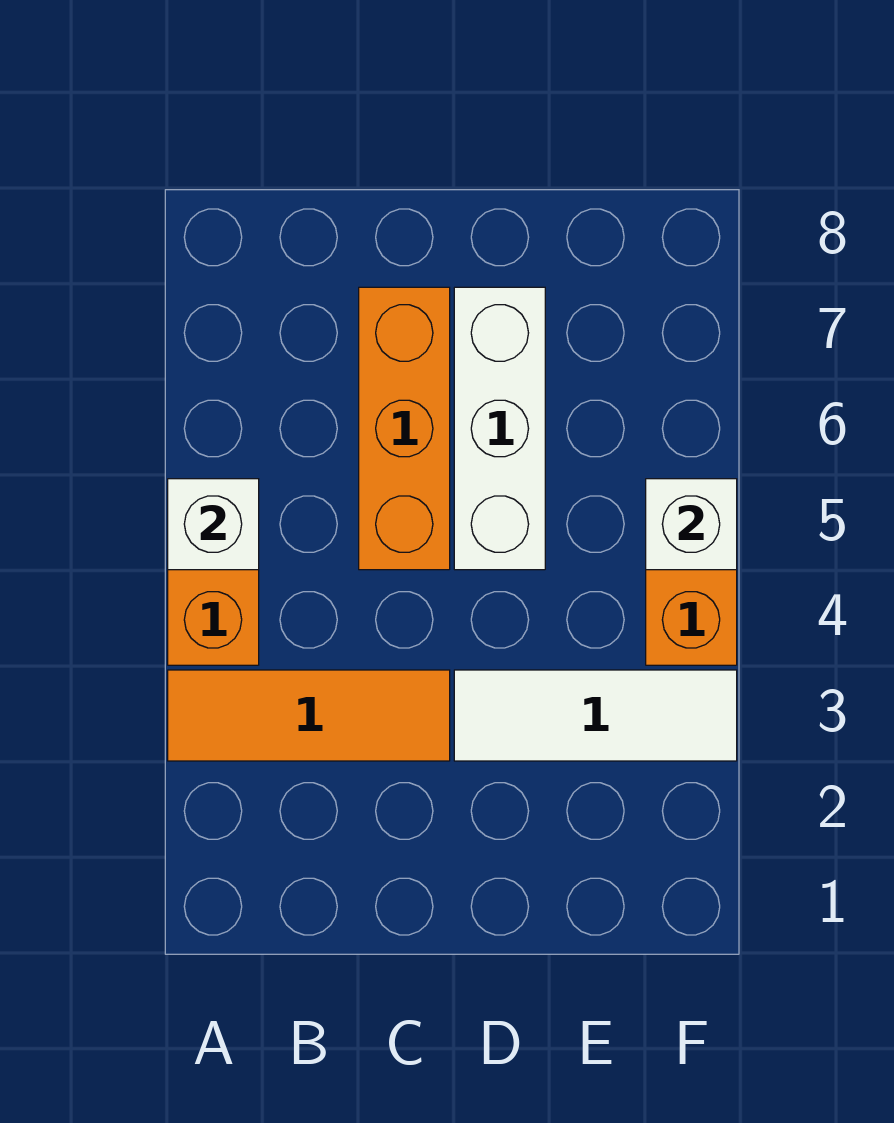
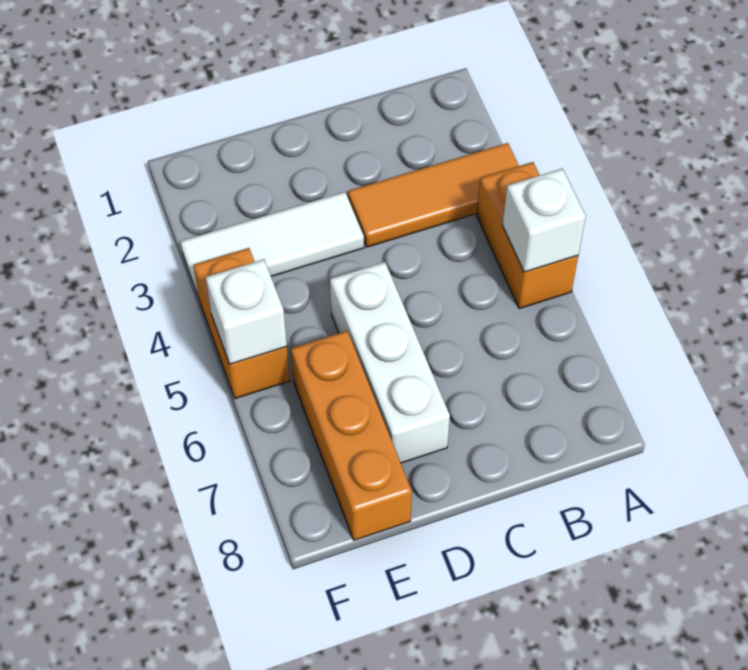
orange brick C5:C7 level 1 -> orange brick E6:E8 level 1

